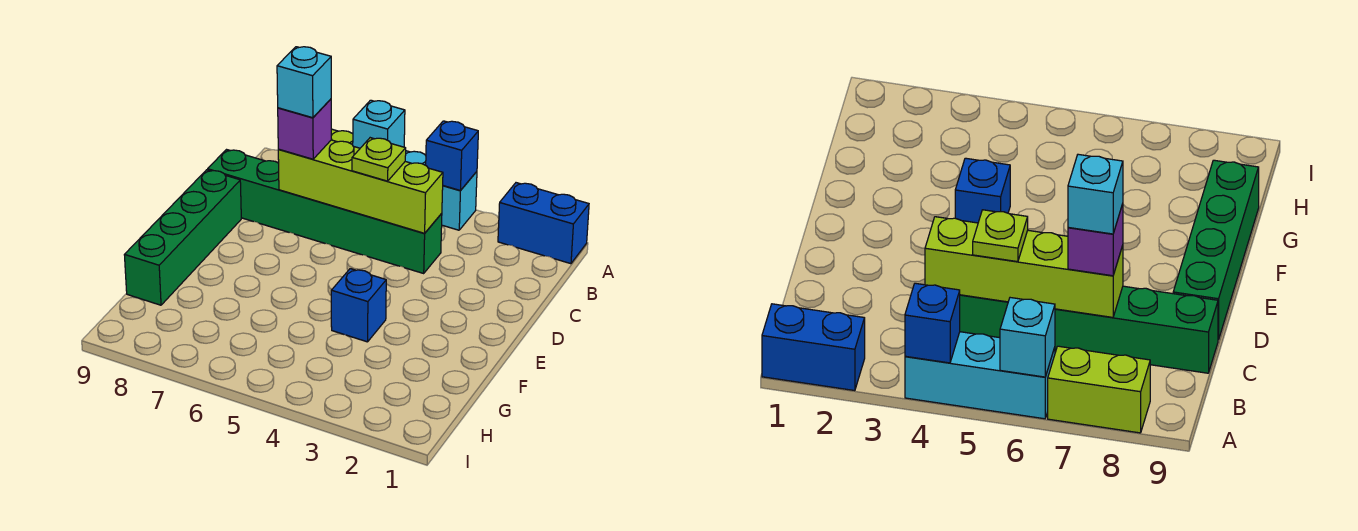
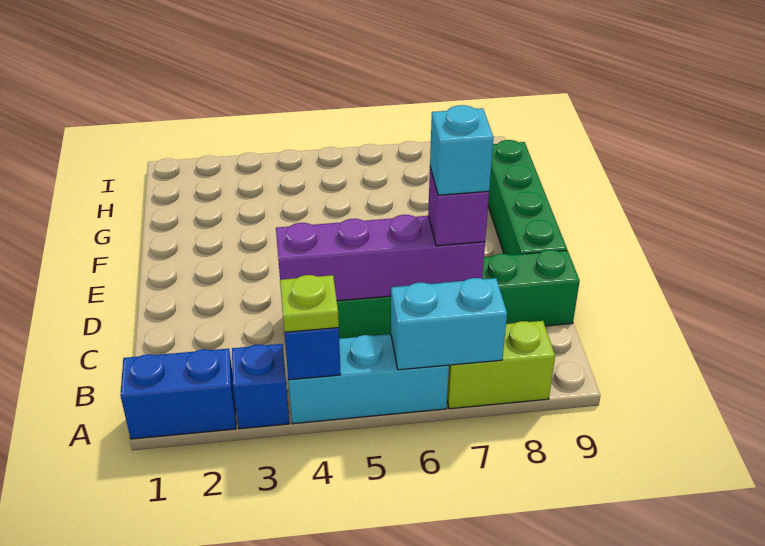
cyan brick A6 level 2 -> cyan brick A6:A7 level 2
lime brick C4:C7 level 2 -> purple brick C4:C7 level 2
lime plate C5 level 3 -> lime plate A4 level 3
blue brick F4 level 1 -> blue brick A3 level 1

